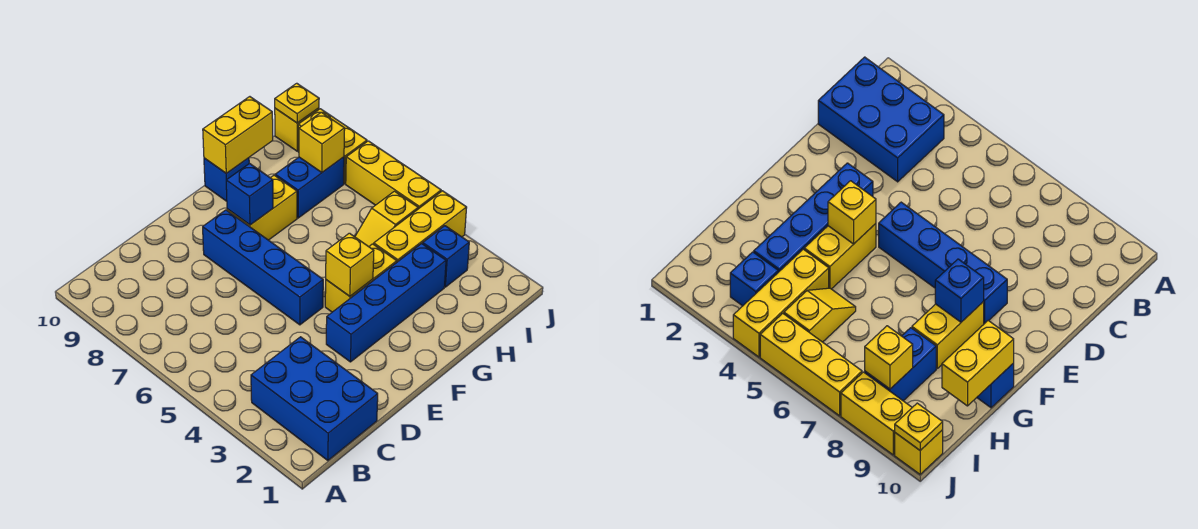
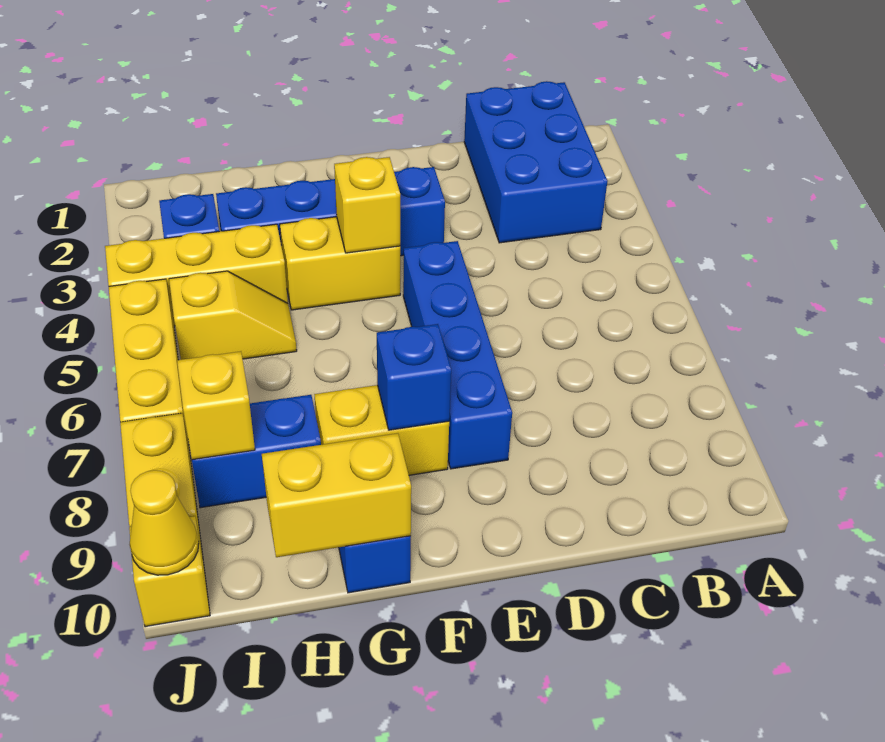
yellow plate J10 level 2 -> yellow cone J10 level 2

